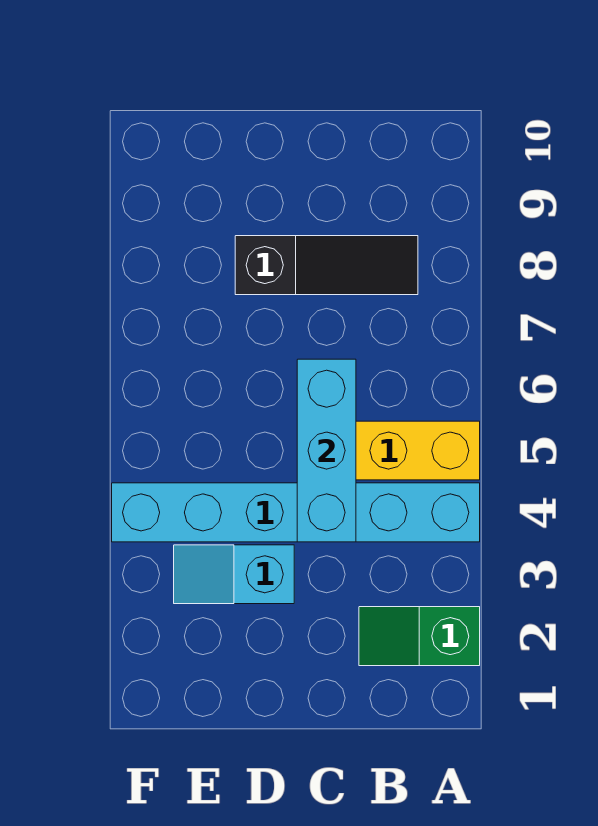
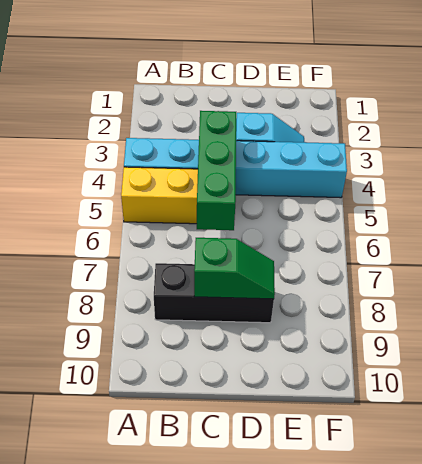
green slope A2:B2 level 1 top A -> green slope C8:D8 level 2 top C
black slope B8:D8 level 1 top D -> black brick B8:D8 level 1
cyan brick C4:C6 level 2 -> green brick C4:C6 level 2

